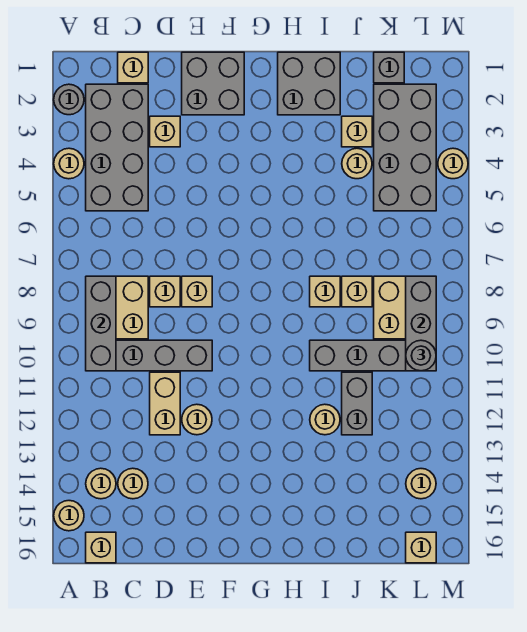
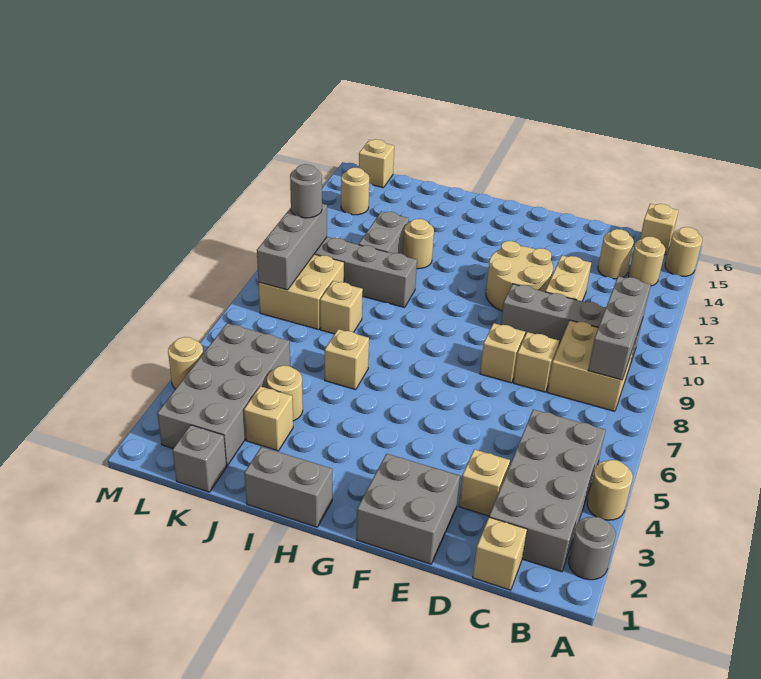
tan round brick E12 level 1 -> tan round brick E11:F12 level 1
grey brick H1:I2 level 1 -> grey brick H1:I1 level 1
tan brick I8 level 1 -> tan brick I6 level 1

